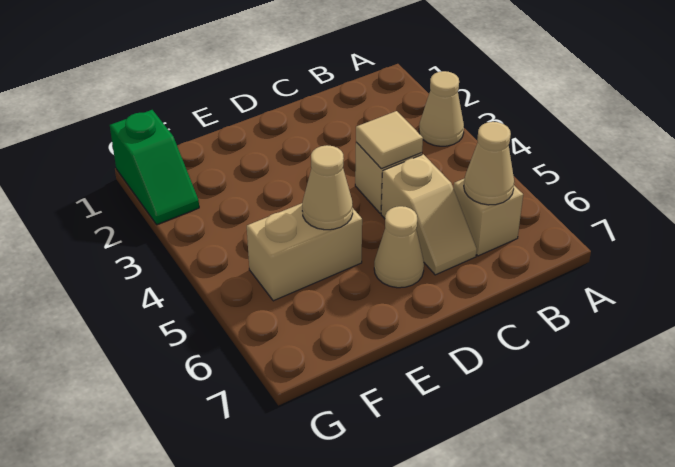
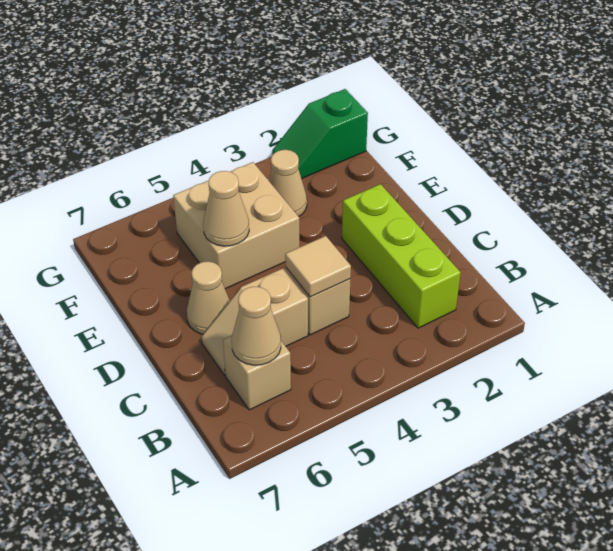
tan cone A3 level 1 -> tan cone F3 level 1
none -> lime brick B2:D2 level 1
tan brick E5:F5 level 1 -> tan brick E4:F5 level 1

